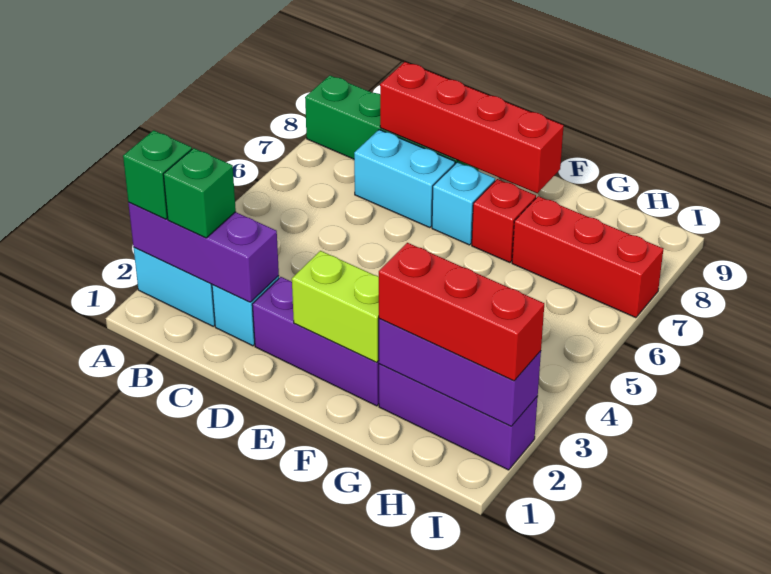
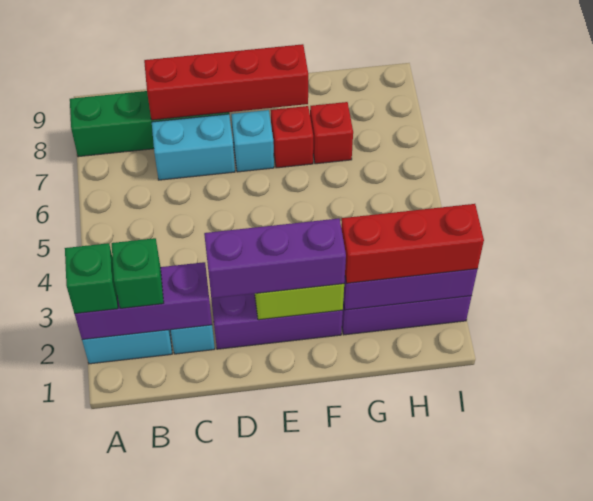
none -> purple brick D2:F2 level 3
red brick G7:I7 level 1 -> red brick G7 level 1

